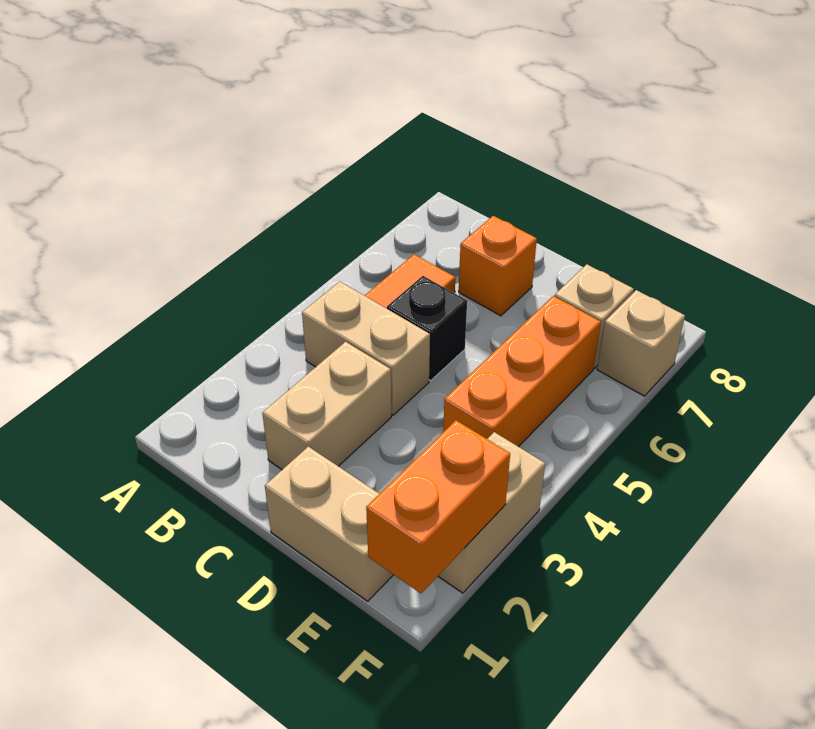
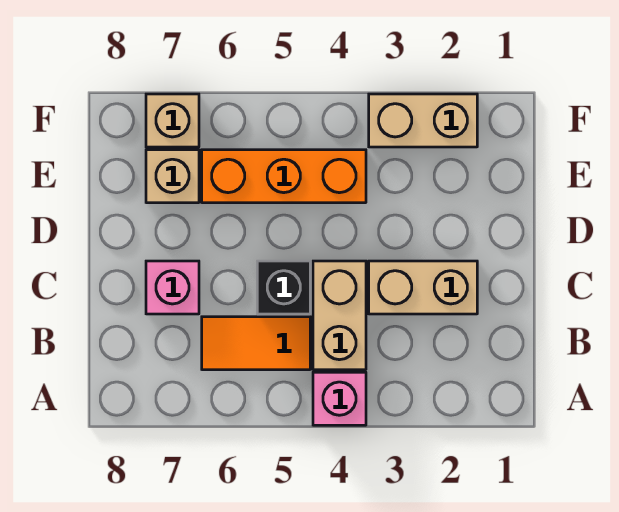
none -> pink brick A4 level 1
orange brick C7 level 1 -> pink brick C7 level 1
tan brick D1:E1 level 1 -> none
orange brick F1:F2 level 2 -> none

